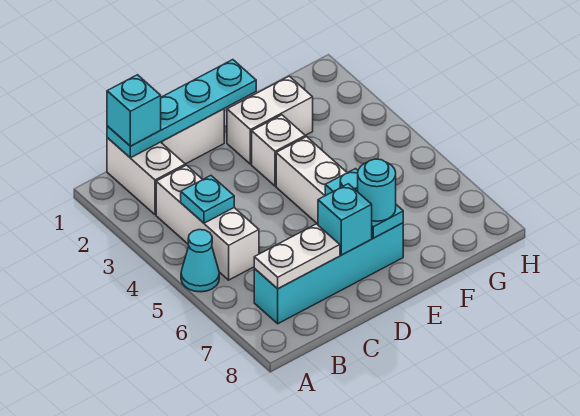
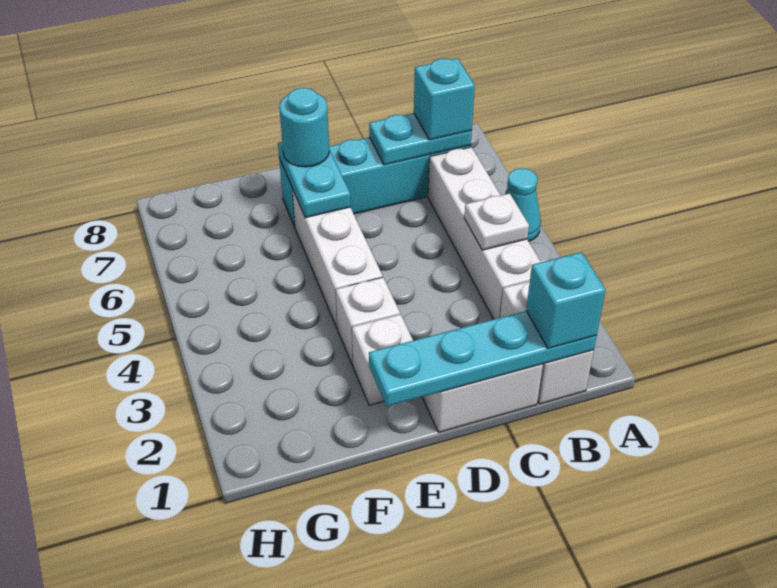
white brick B3:B5 level 1 -> white brick B3:B6 level 1
cyan plate B4 level 2 -> white plate B4 level 2
white plate B7:C7 level 2 -> cyan plate B7:C7 level 2
cyan brick D7 level 2 -> cyan brick B7 level 3
white brick E2:F2 level 1 -> white brick E2 level 1

